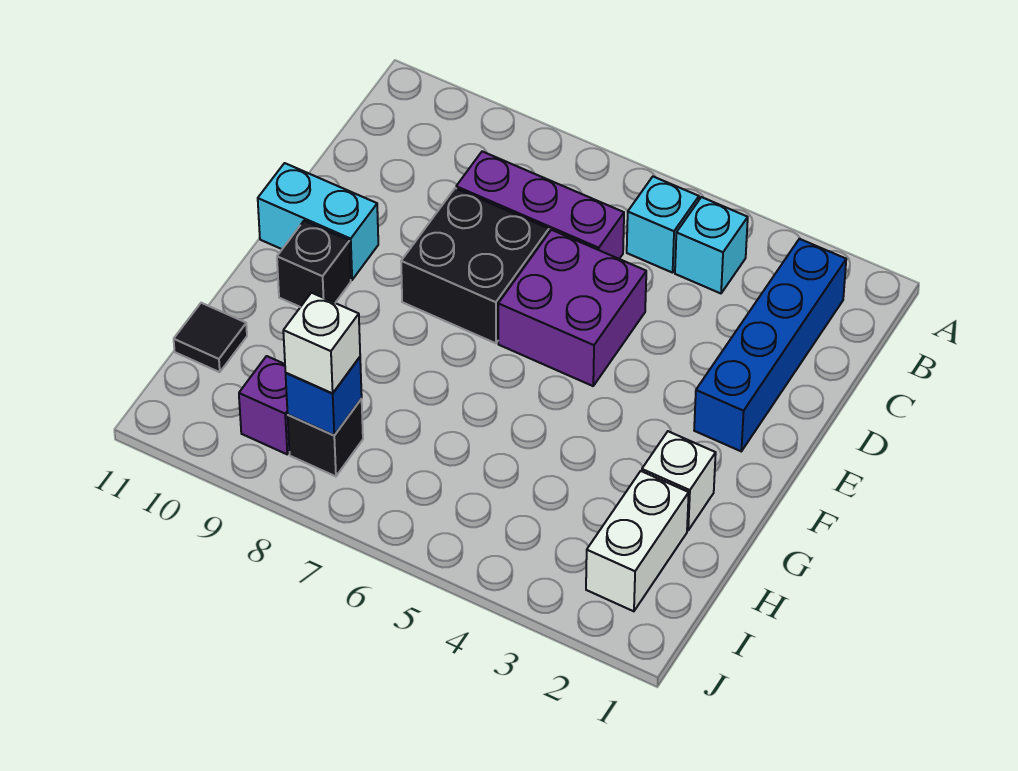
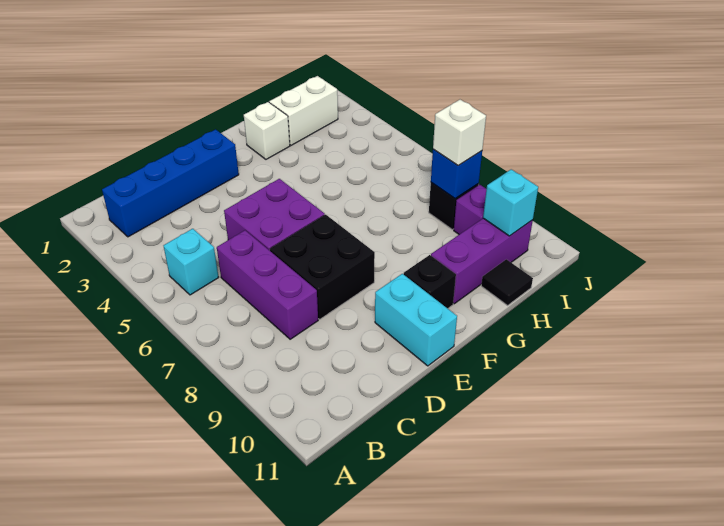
cyan brick B4 level 1 -> cyan brick I10 level 2
none -> purple brick G10:I10 level 1

